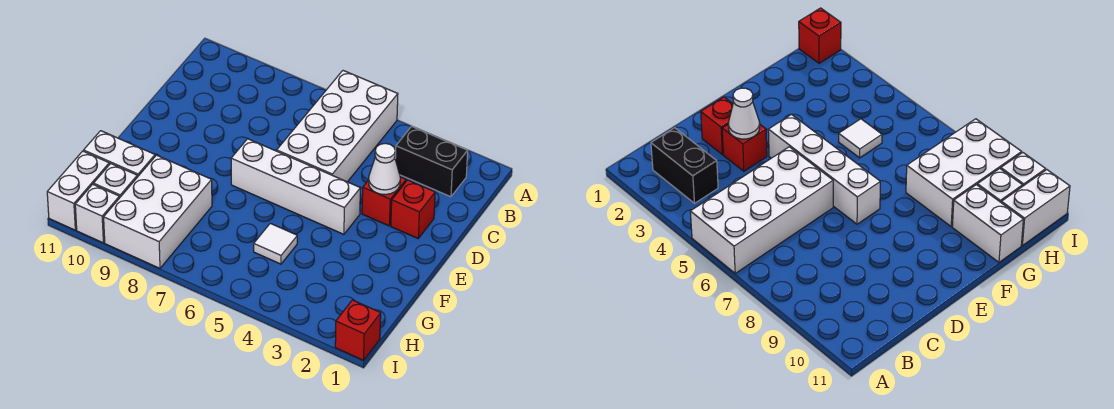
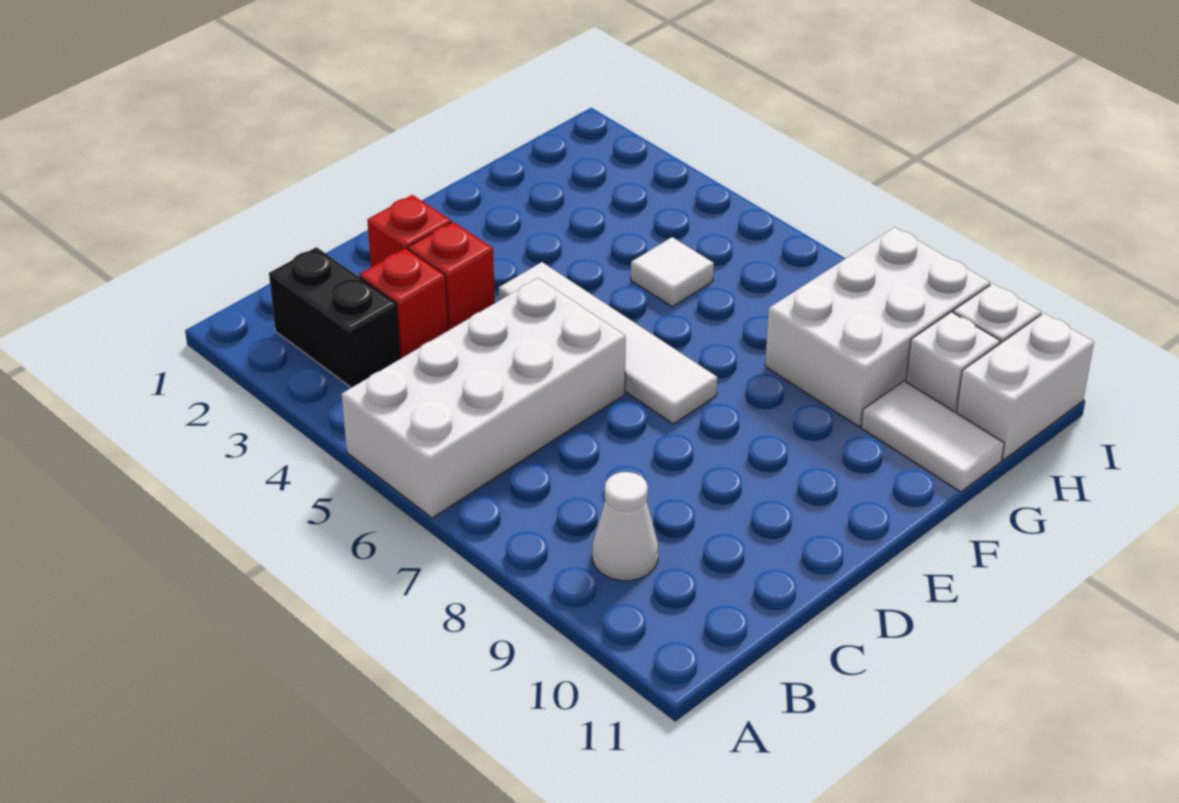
white cone D3 level 2 -> white cone B9 level 1
white brick E4:E7 level 1 -> white tile E4:E7 level 1
white brick G10:G11 level 1 -> white tile G10:G11 level 1
red brick I1 level 1 -> red brick C3 level 1

